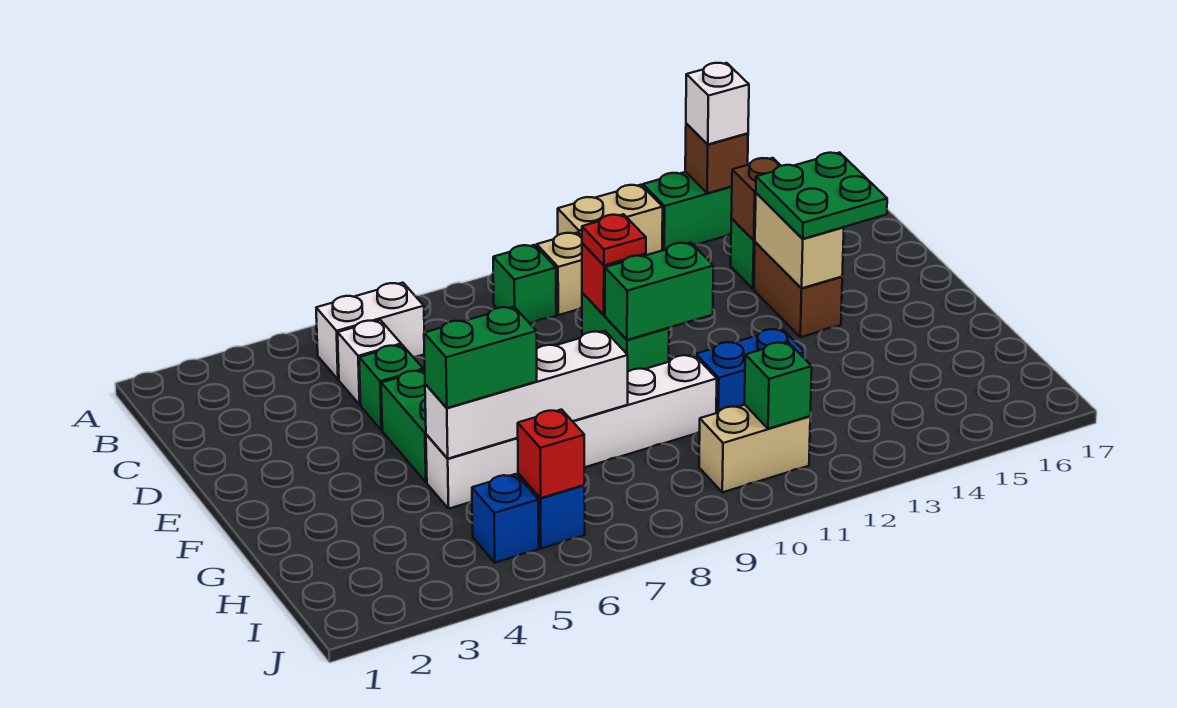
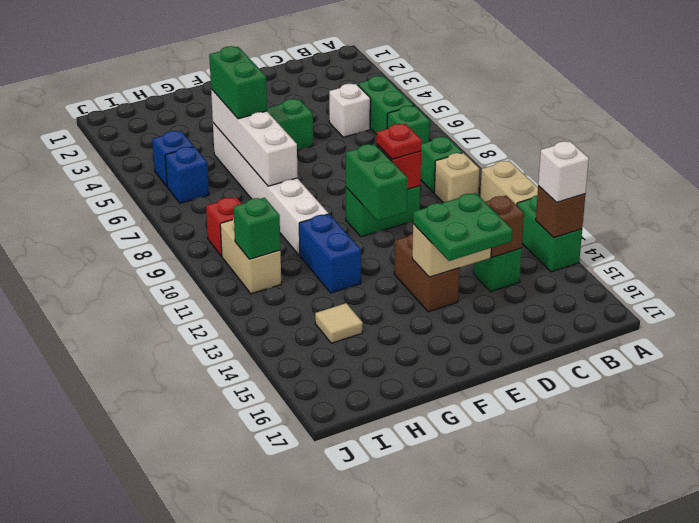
white brick B5:B6 level 1 -> green brick B5:B6 level 1
green brick D5 level 1 -> green brick B7 level 1
brown brick D14:E14 level 1 -> brown brick E13:E14 level 1
none -> tan tile H14 level 1
red brick I6 level 2 -> red brick I9 level 1

